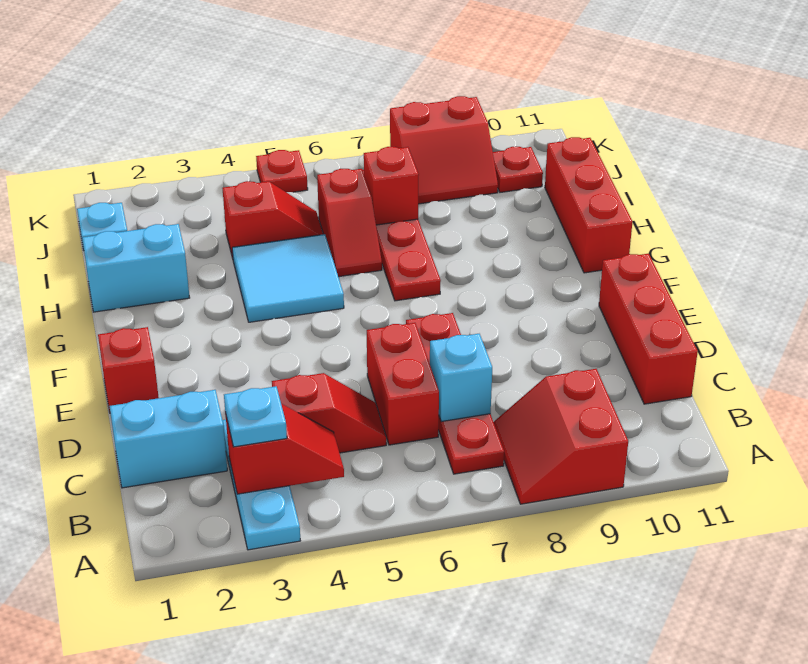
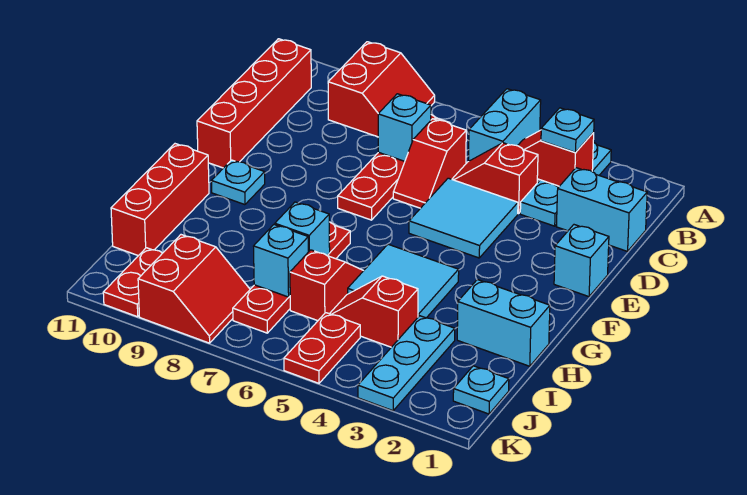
none -> cyan brick A5:B5 level 1
red brick C6:D6 level 1 -> red slope C6:D6 level 1 top C
red brick C11:E11 level 1 -> red brick B11:E11 level 1
none -> cyan tile D4:E5 level 1
red brick E1 level 1 -> cyan brick E1 level 1
none -> cyan plate F10 level 1
none -> cyan brick H7 level 2
none -> cyan plate I3:K3 level 1
red brick I7 level 2 -> cyan brick I7 level 2
red slope J8:K9 level 1 top K -> red slope J8:K9 level 1 top 9
red plate J10 level 1 -> red plate J10:K10 level 1
red plate K5 level 1 -> red plate J5:K5 level 1

